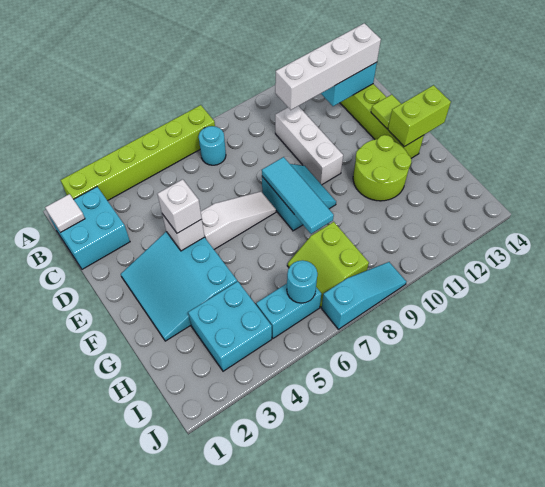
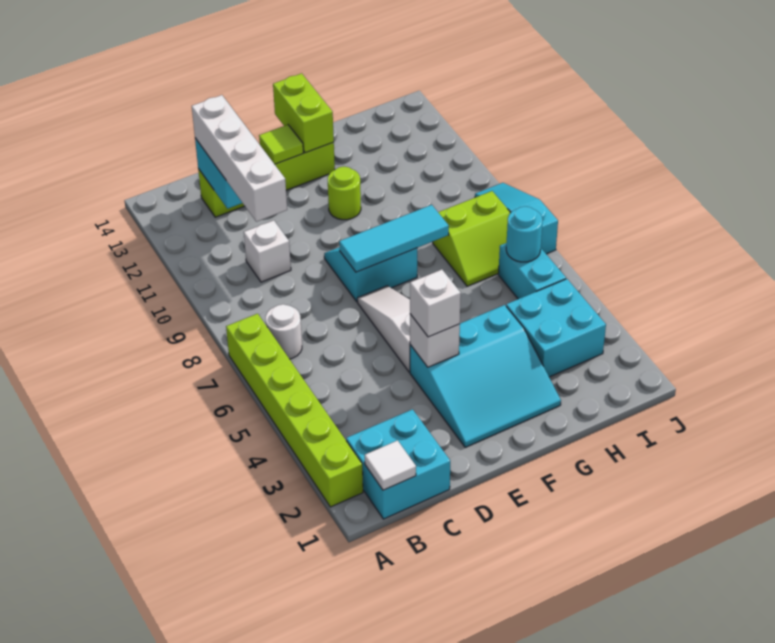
cyan round brick B7 level 1 -> white round brick B7 level 1
white brick C10:E10 level 1 -> white brick C10 level 1
lime round brick F11:G12 level 1 -> lime round brick F11 level 1

